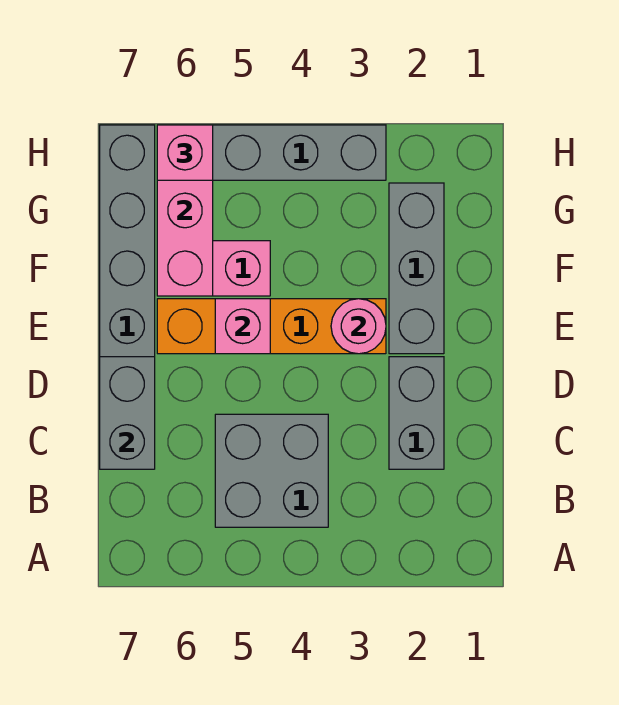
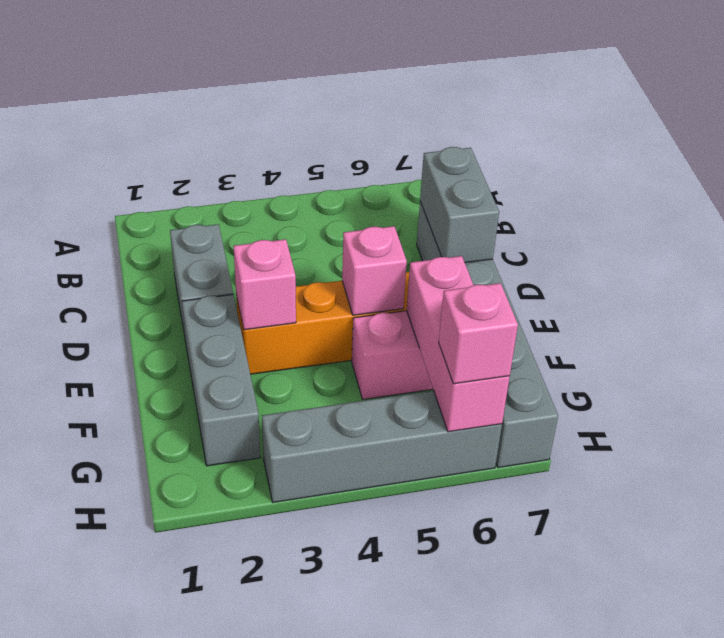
grey brick B4:C5 level 1 -> none
pink round brick E3 level 2 -> pink brick E3 level 2

